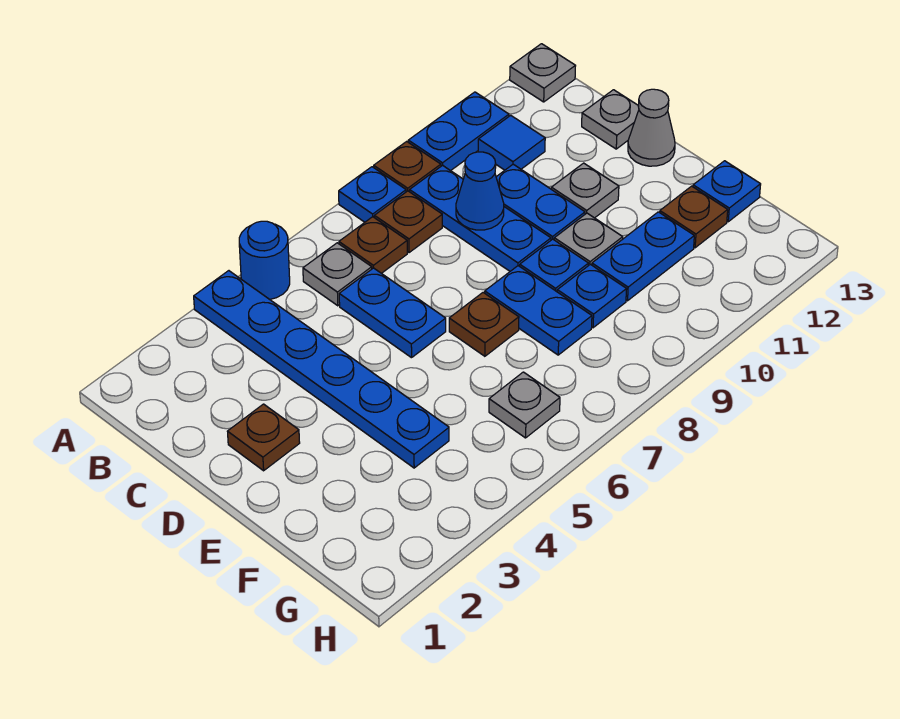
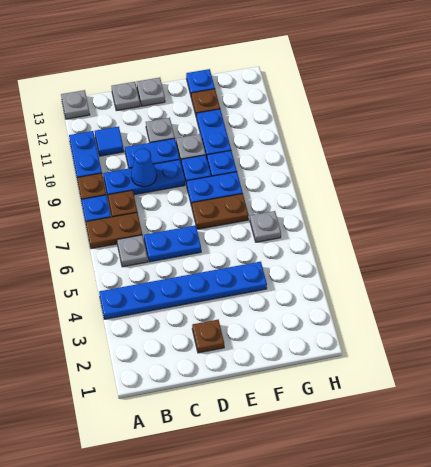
blue round brick A5 level 1 -> none
brown plate B7 level 1 -> brown plate A7:B7 level 1
grey cone D13 level 1 -> grey plate D13 level 1
brown plate E7 level 1 -> brown plate E7:F7 level 1

